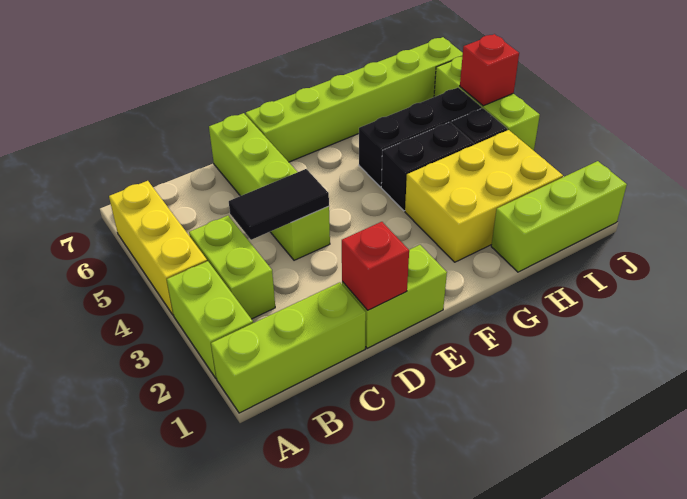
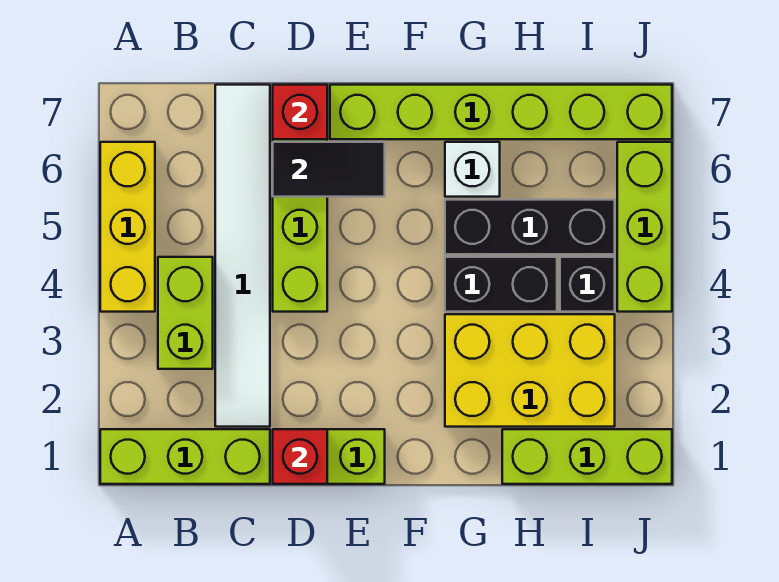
lime brick A2:A3 level 1 -> none
none -> white tile C2:C7 level 1
black tile C4:D4 level 2 -> black tile D6:E6 level 2
none -> white brick G6 level 1
red brick J5 level 2 -> red brick D7 level 2

